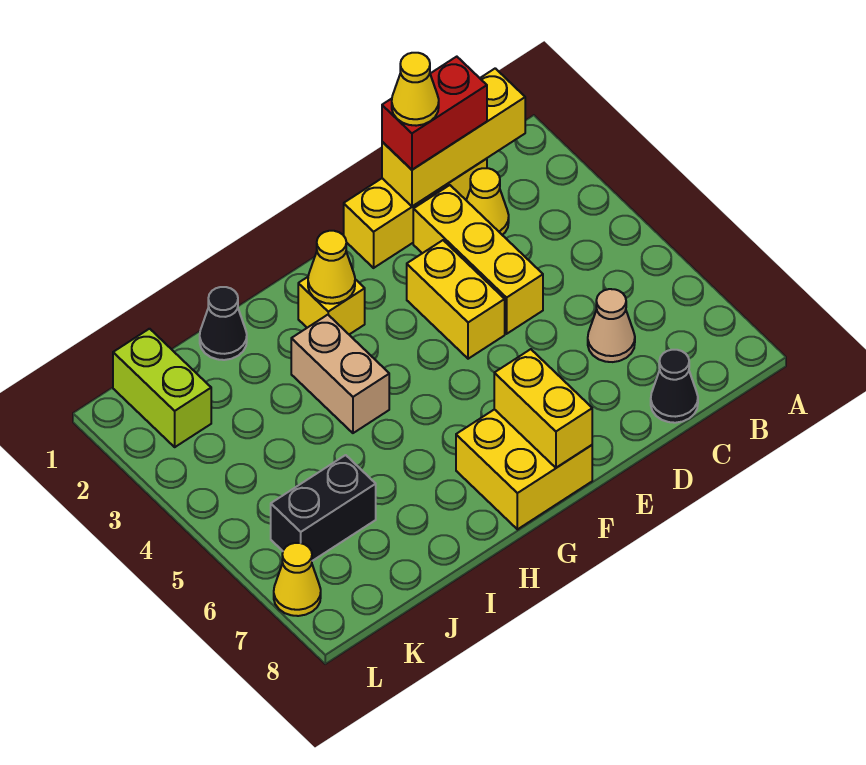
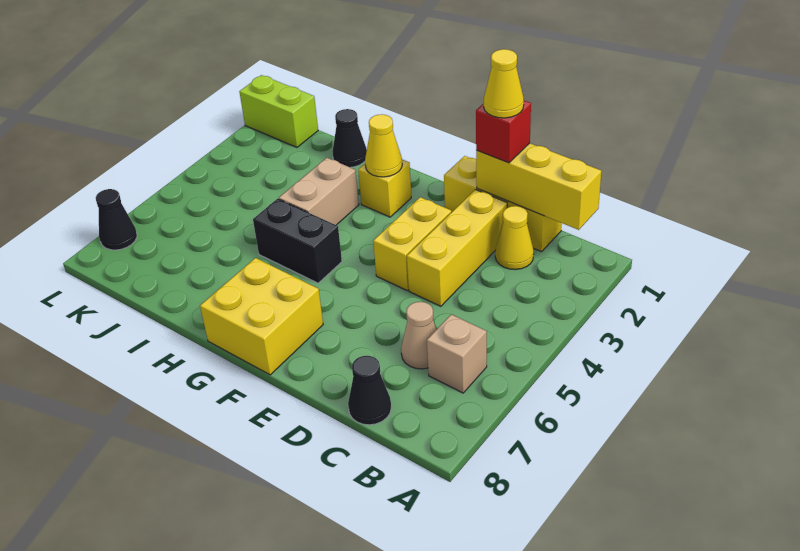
none -> tan brick B6 level 1
red brick C1:D1 level 3 -> red brick D1 level 3
yellow brick F7:F8 level 2 -> none
black brick J6:K6 level 1 -> black brick G5:H5 level 1
lime brick K1:K2 level 1 -> lime brick K1:L1 level 1
yellow cone L7 level 1 -> black cone L7 level 1

